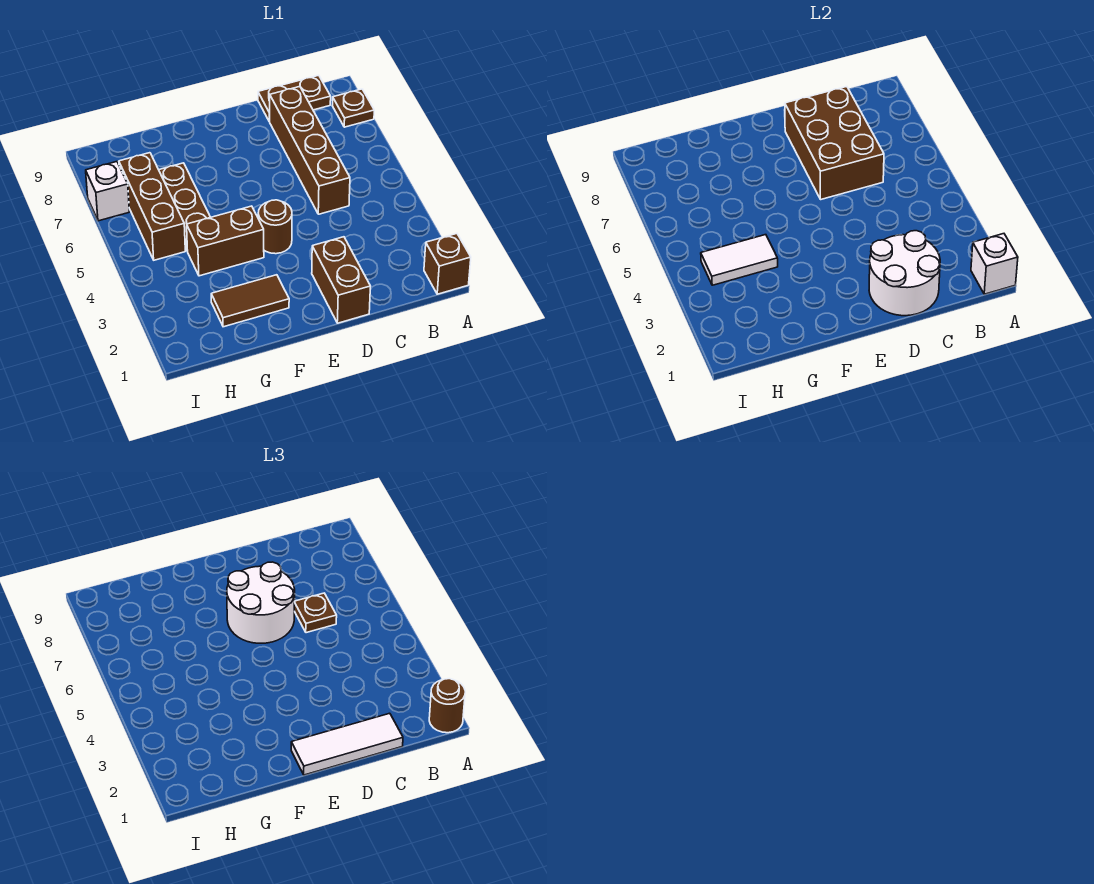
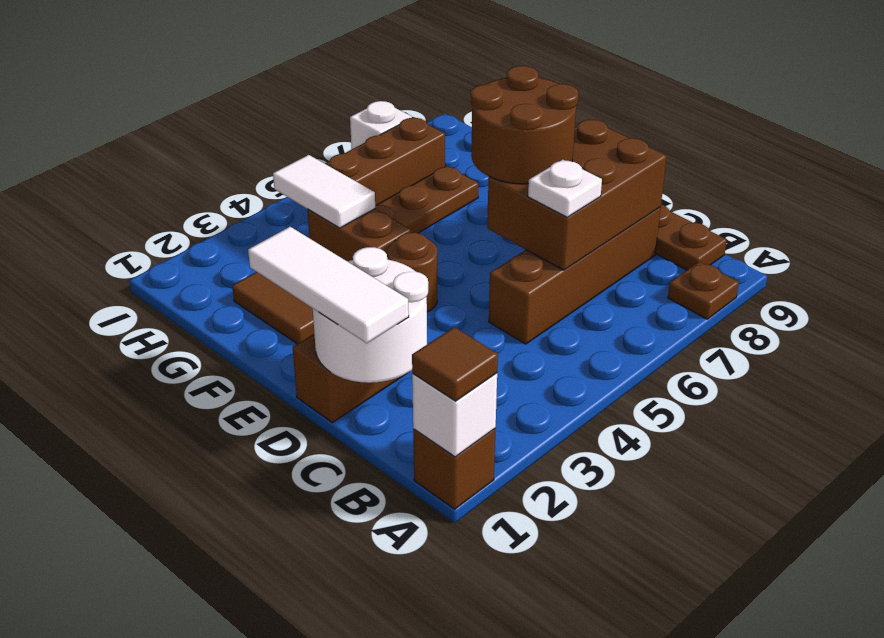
brown round brick A1 level 3 -> brown tile A1 level 3
brown plate C6 level 3 -> white plate C6 level 3
white round brick D6:E7 level 3 -> brown round brick D6:E7 level 3

